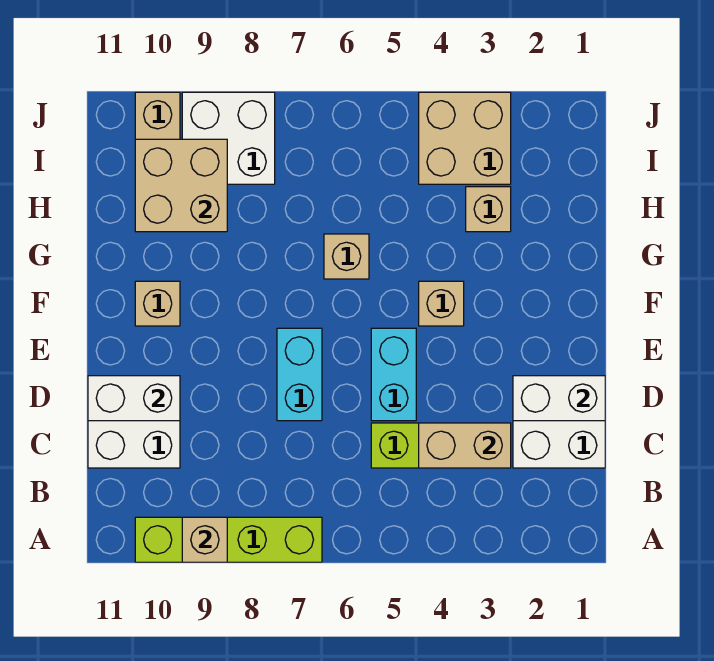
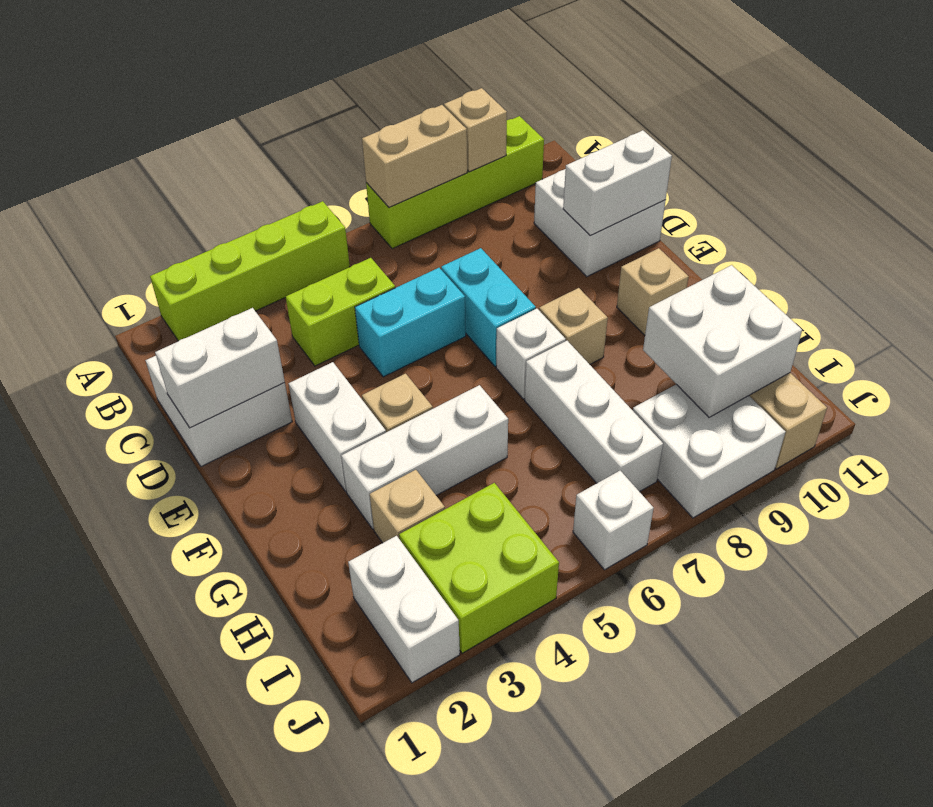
none -> lime brick A2:A5 level 1
tan brick C3:C4 level 2 -> tan brick A7:A8 level 2
cyan brick D5:E5 level 1 -> cyan brick D5:D6 level 1
none -> white brick E3:F3 level 1
none -> white brick F7 level 1
none -> white brick G3:G5 level 1
tan brick G6 level 1 -> tan brick F8 level 1
none -> white brick G7:I7 level 1
tan brick H9:I10 level 2 -> white brick H9:I10 level 2
none -> white brick I2:J2 level 1
tan brick I3:J4 level 1 -> lime brick I3:J4 level 1
none -> white brick J6 level 1

